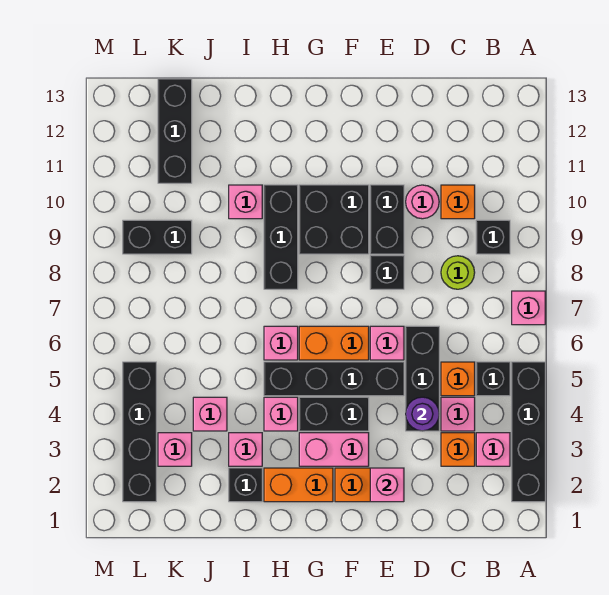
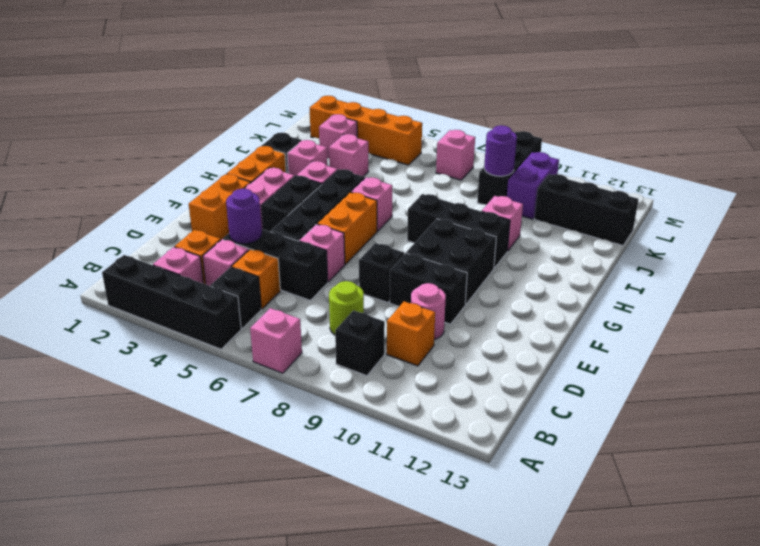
pink brick E2 level 2 -> pink brick L7 level 1
black brick K9:L9 level 1 -> black brick K9:M9 level 1
none -> purple round brick K9 level 2
none -> purple brick K10:L10 level 1
black brick L2:L5 level 1 -> orange brick L2:L5 level 1

